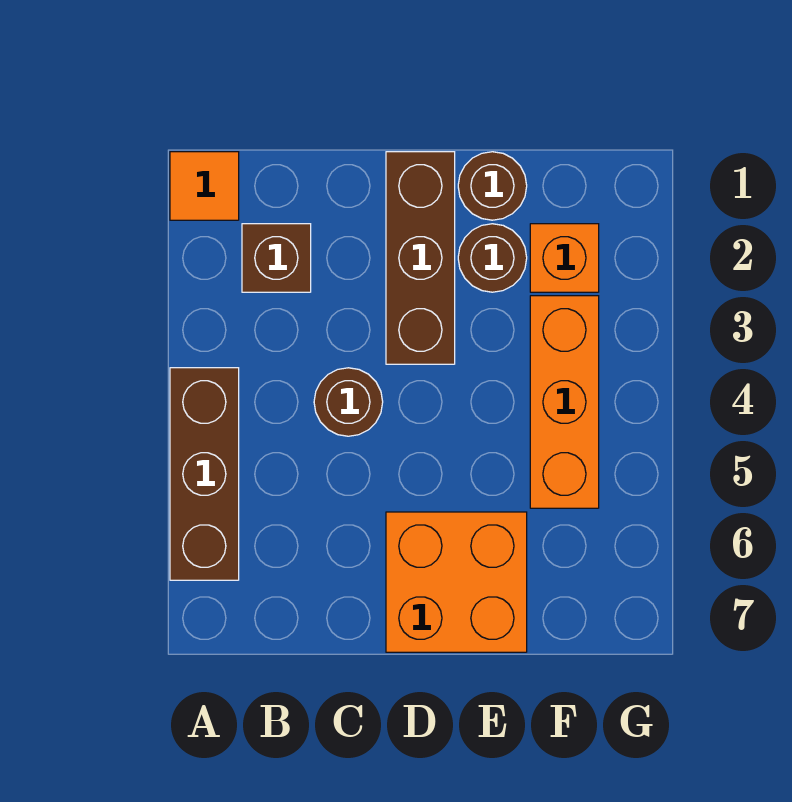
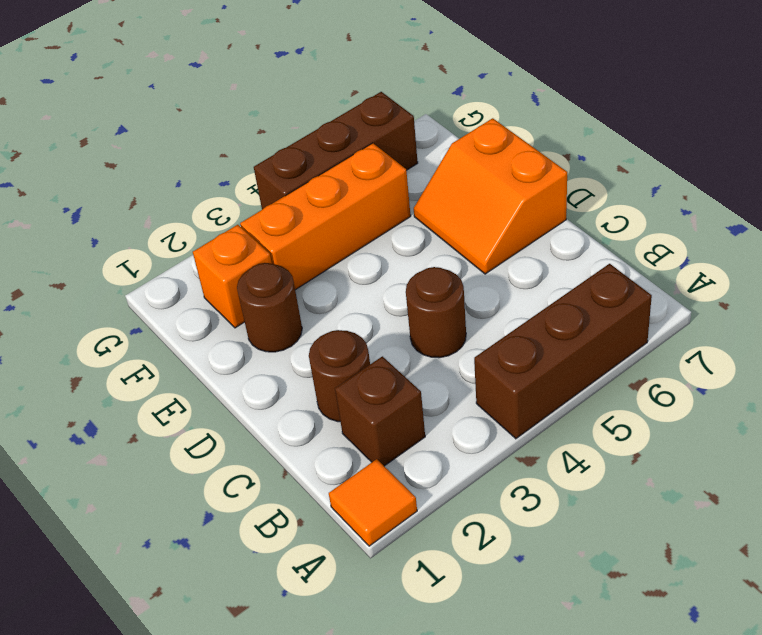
brown brick D1:D3 level 1 -> brown brick G4:G6 level 1
orange brick D6:E7 level 1 -> orange slope D6:E7 level 1 top 7
brown round brick E1 level 1 -> brown round brick C2 level 1

